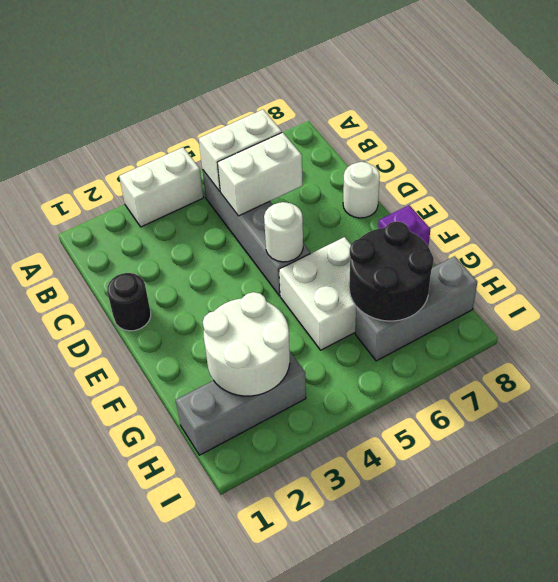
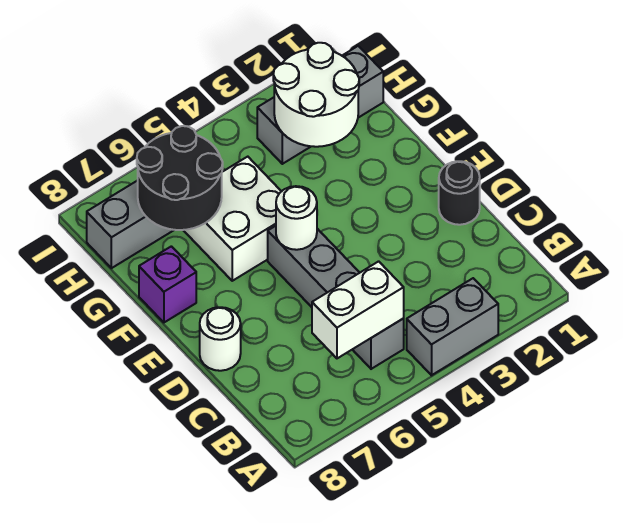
white brick A3:A4 level 1 -> grey brick A3:A4 level 1
white brick C5:C6 level 2 -> none

